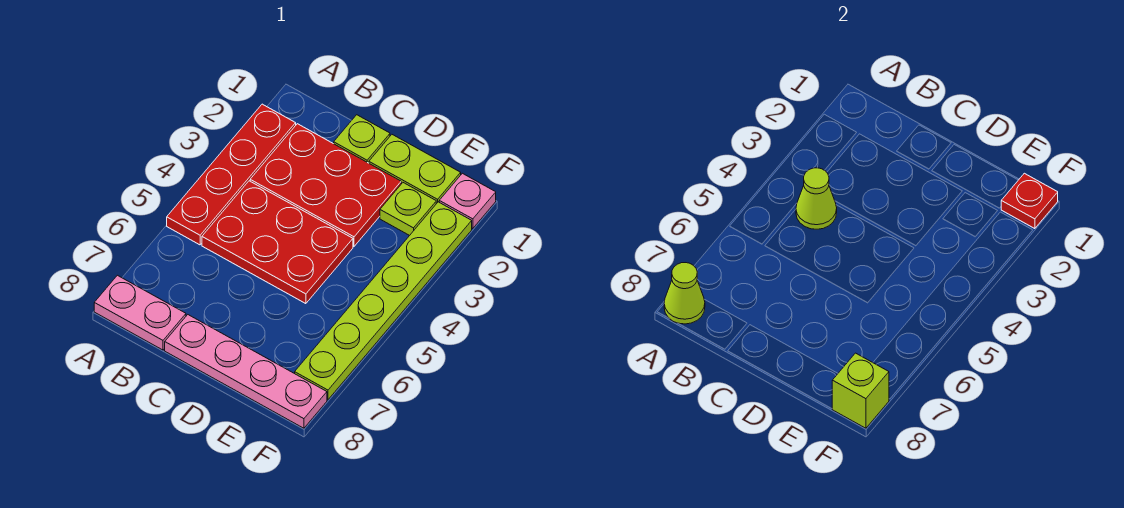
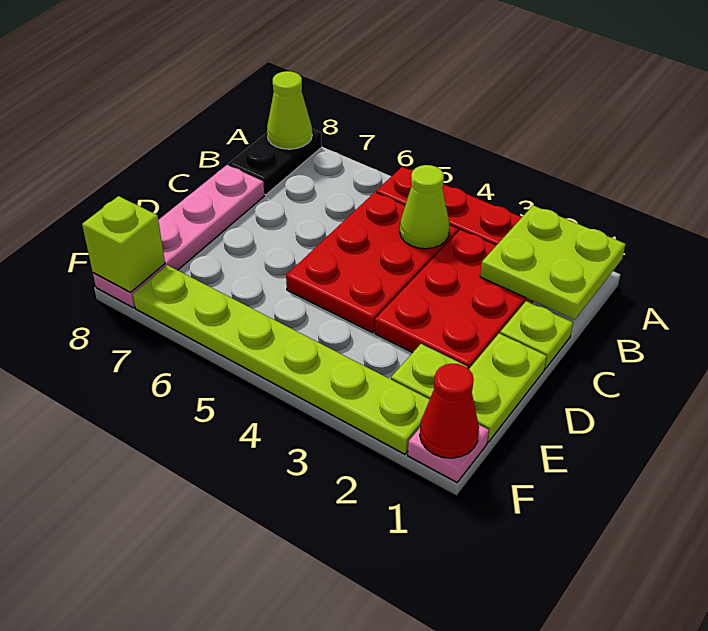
none -> lime plate A1:B2 level 2
pink plate A8:B8 level 1 -> black plate A8:B8 level 1
red plate F1 level 2 -> red cone F1 level 2

